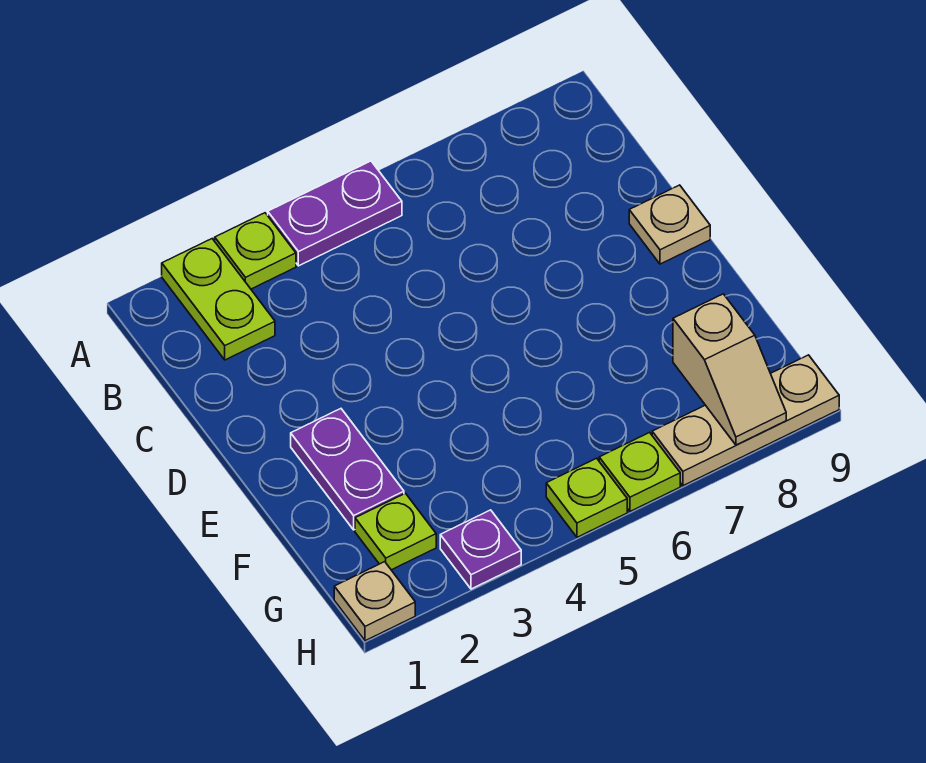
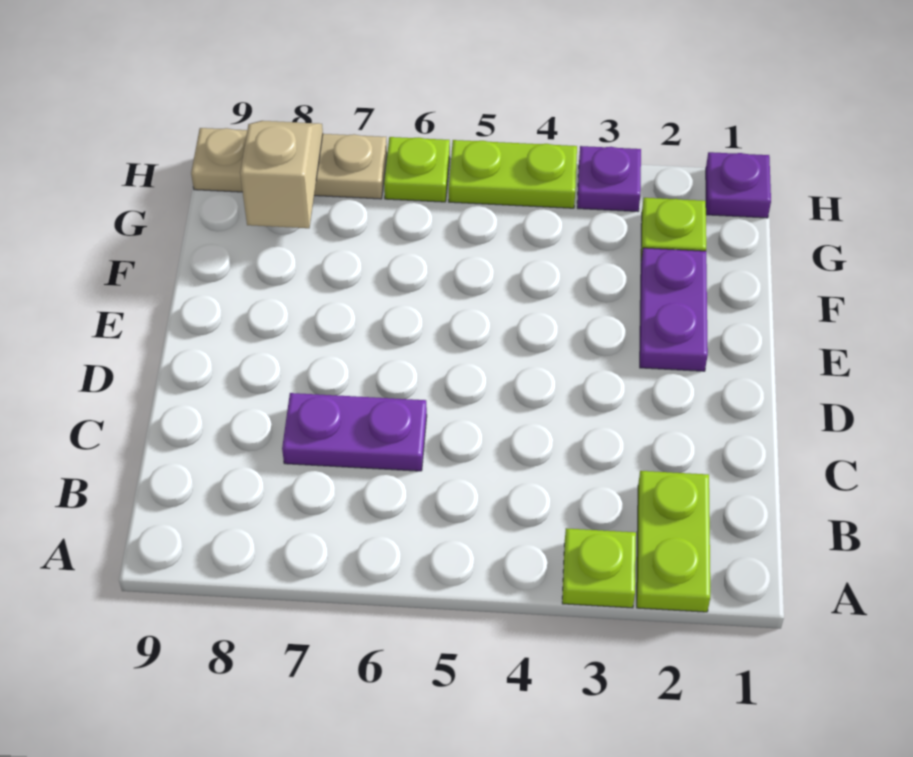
purple plate A4:A5 level 1 -> purple plate C6:C7 level 1
tan plate D9 level 1 -> none
tan plate H1 level 1 -> purple plate H1 level 1
lime plate H5 level 1 -> lime plate H4:H5 level 1

